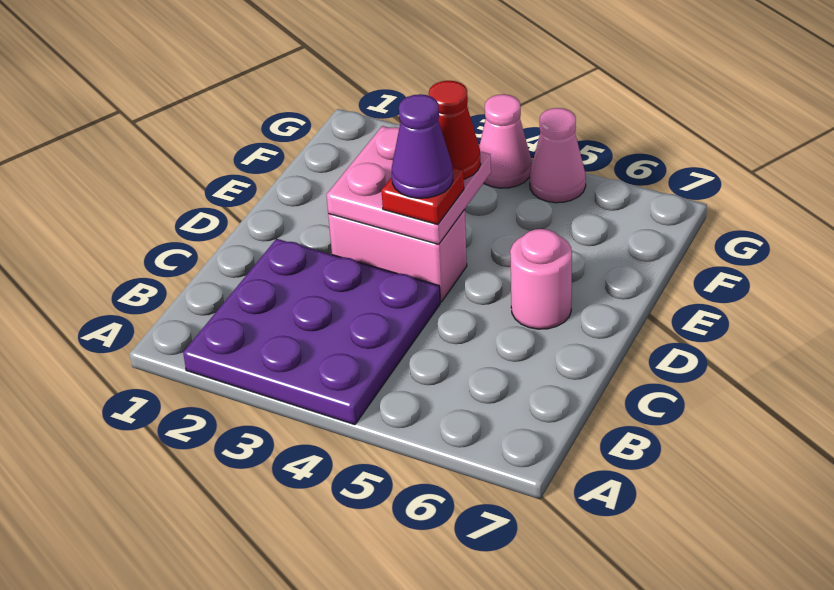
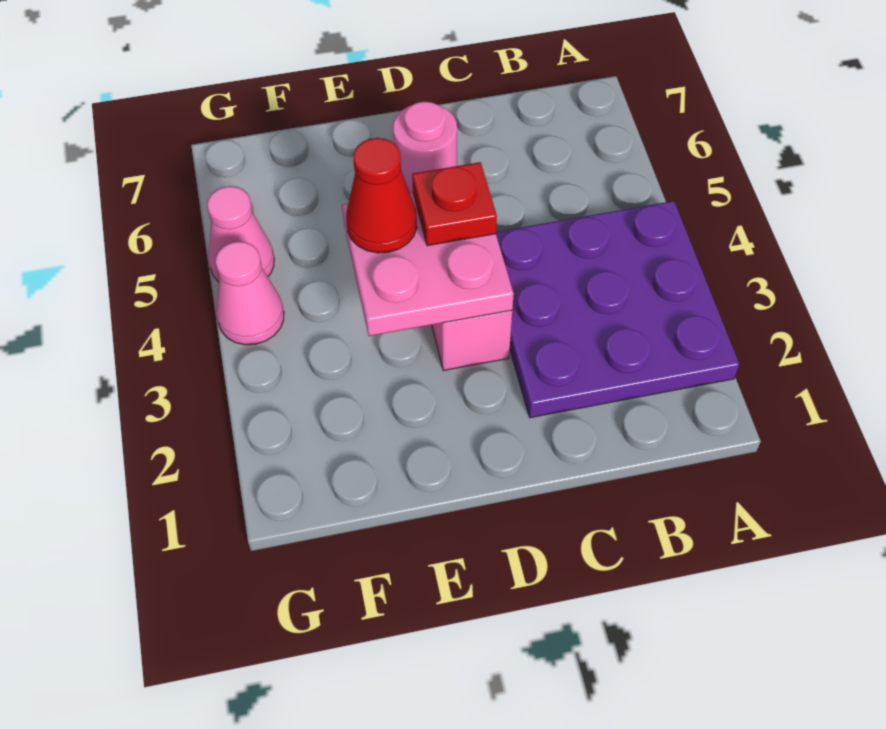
purple cone D4 level 4 -> none

